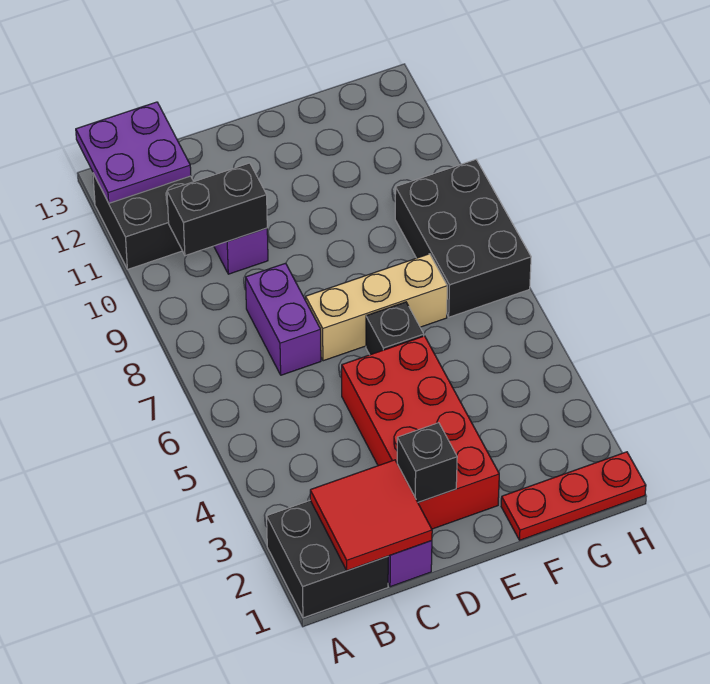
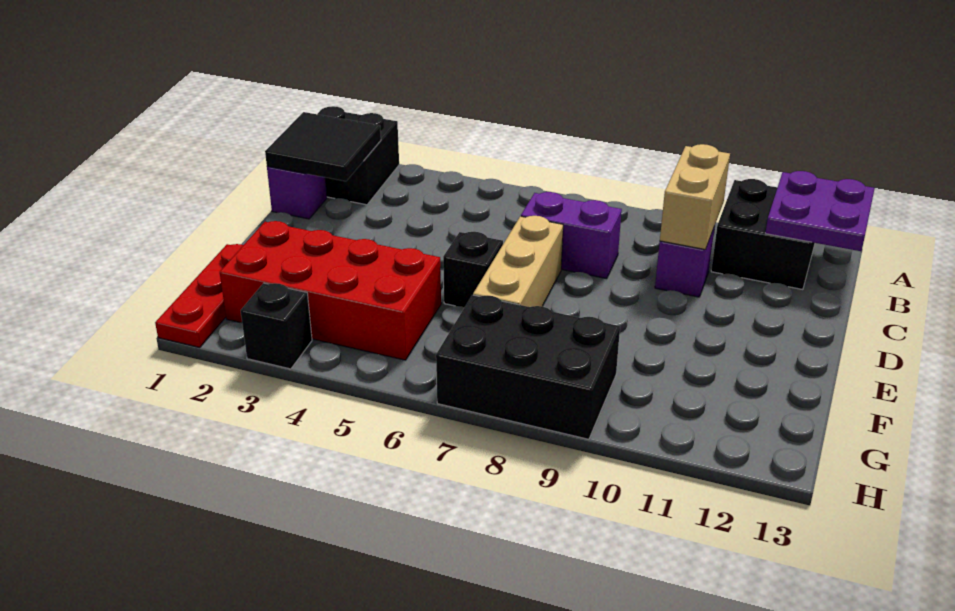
red tile B1:C2 level 2 -> black tile B1:C2 level 2
black brick B10:C10 level 2 -> tan brick B10:C10 level 2
red brick D2:E5 level 1 -> red brick F2:G5 level 1
black brick D2 level 2 -> black brick H3 level 1

